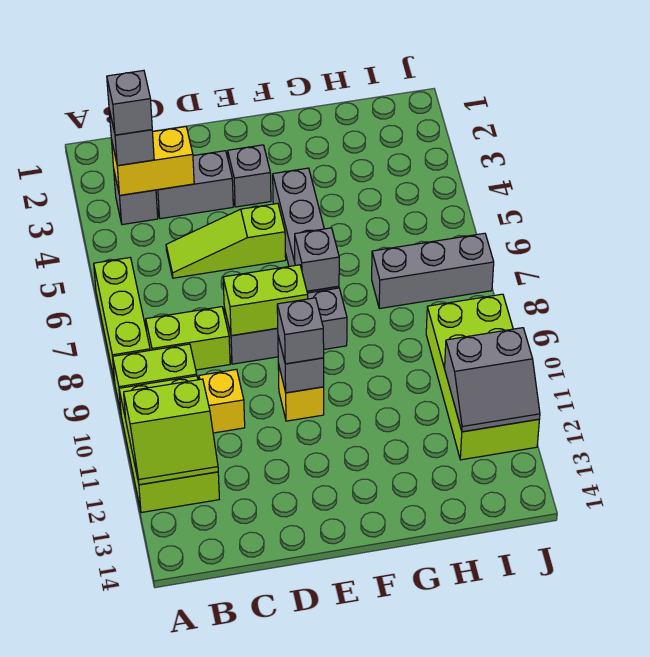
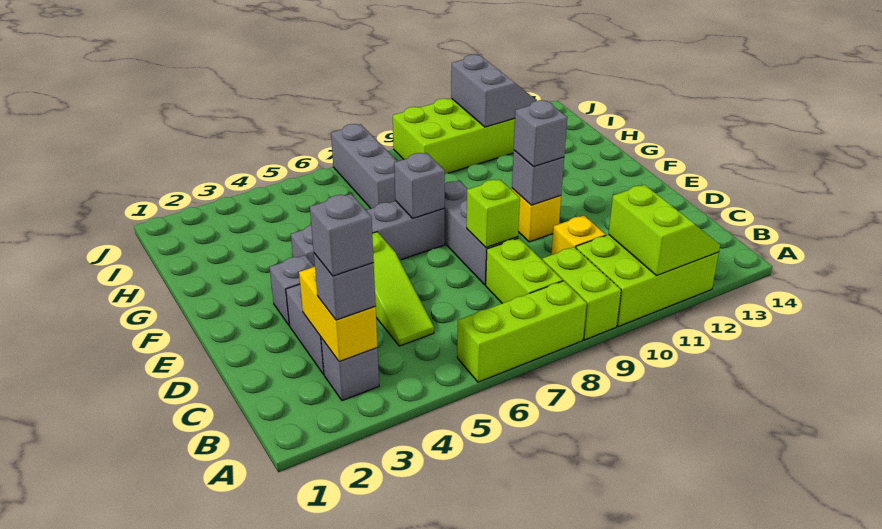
lime brick D8:E8 level 2 -> lime brick D8 level 2

